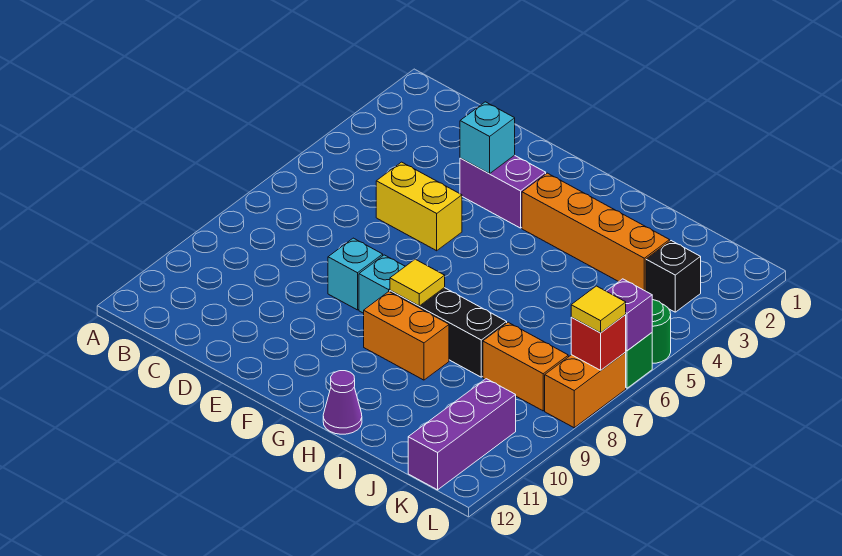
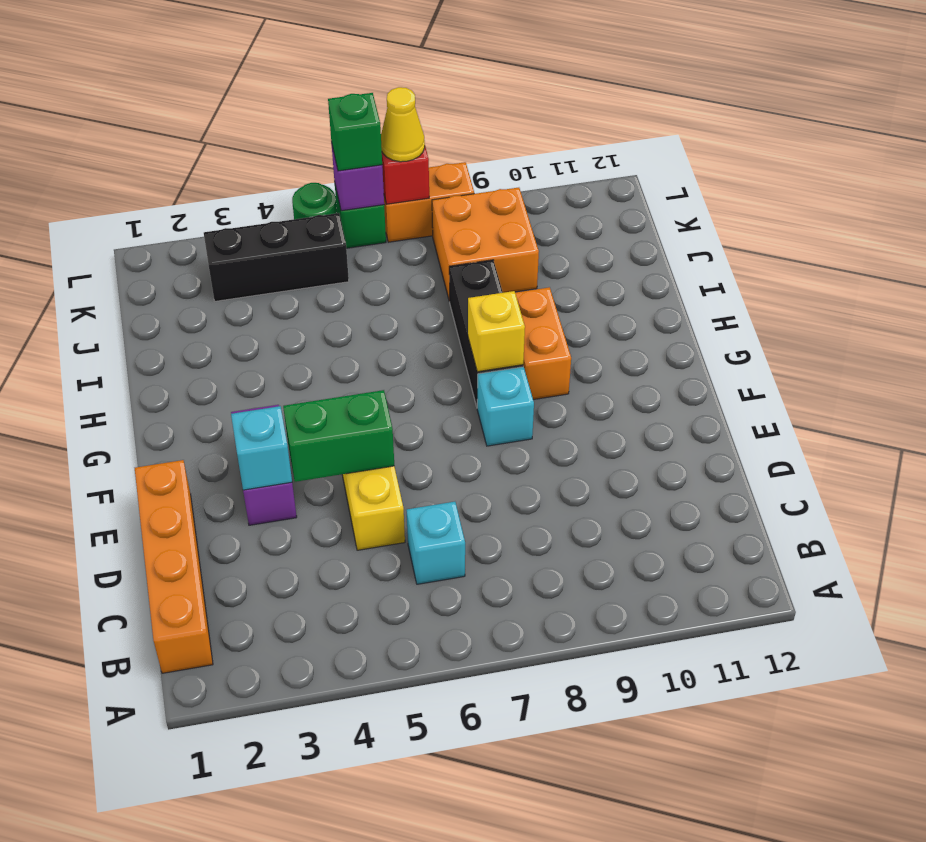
none -> green brick E4:E5 level 2
cyan brick E8 level 1 -> cyan brick C6 level 1
orange brick G3:J3 level 1 -> orange brick B1:E1 level 1
yellow tile G8 level 2 -> yellow brick G8 level 2
purple cone H12 level 1 -> none
orange brick J8:K8 level 1 -> orange brick J8:K9 level 1
black brick K3 level 1 -> black brick K3:K5 level 1
purple brick K10:K12 level 1 -> none
none -> green brick L6 level 3
yellow tile L7 level 3 -> yellow cone L7 level 3

